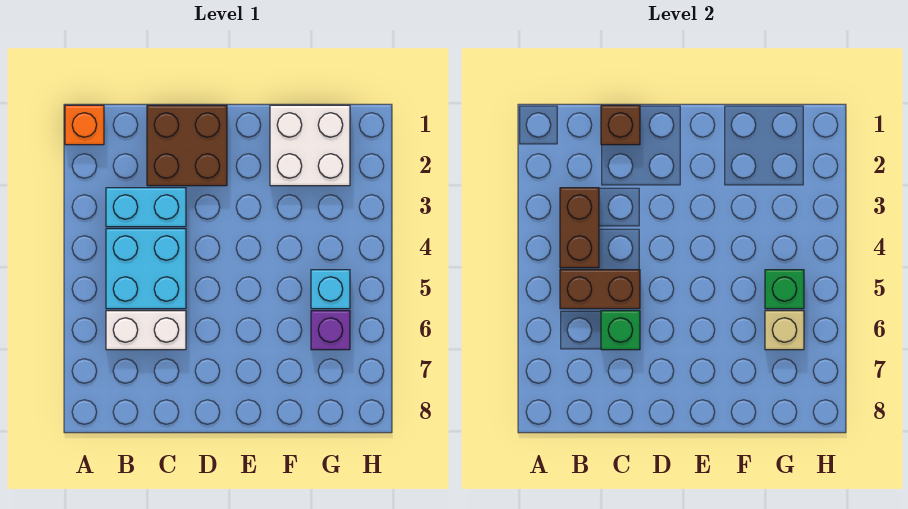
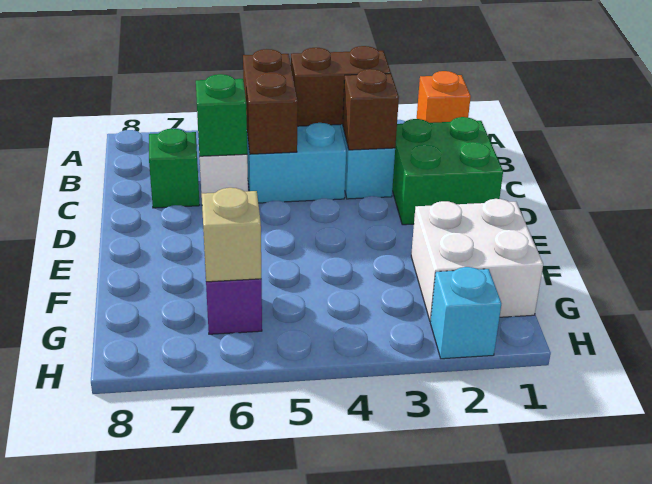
brown brick C1:D2 level 1 -> green brick C1:D2 level 1
brown brick C1 level 2 -> brown brick C3 level 2
cyan brick G5 level 1 -> cyan brick H2 level 1
green brick G5 level 2 -> green brick C7 level 1

